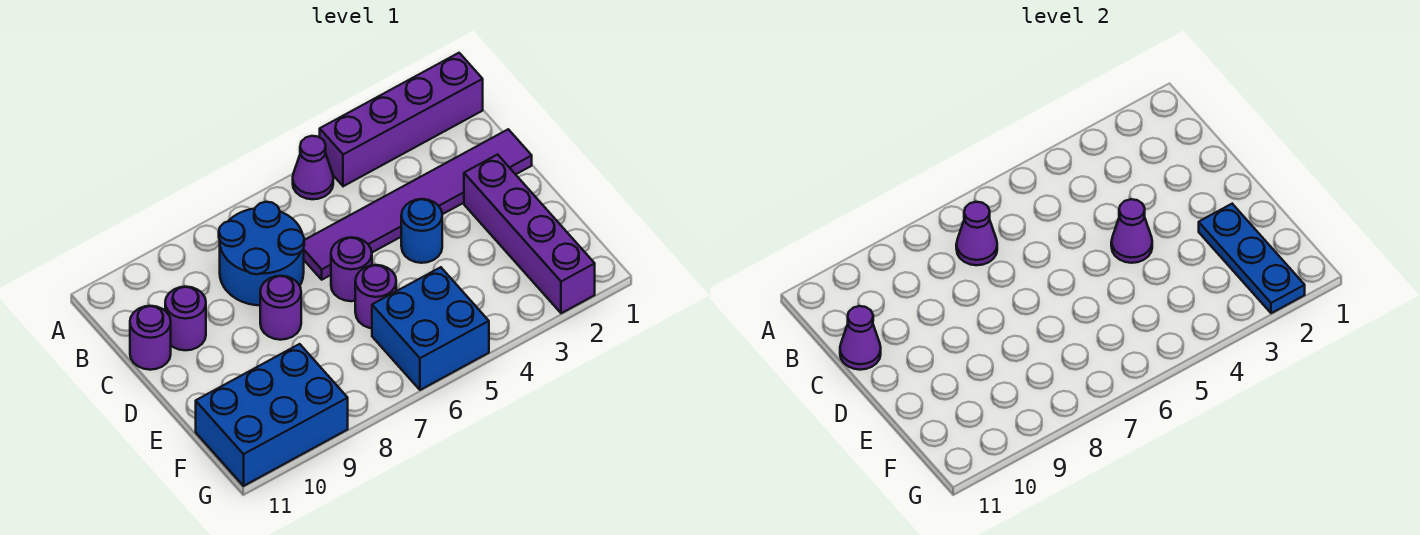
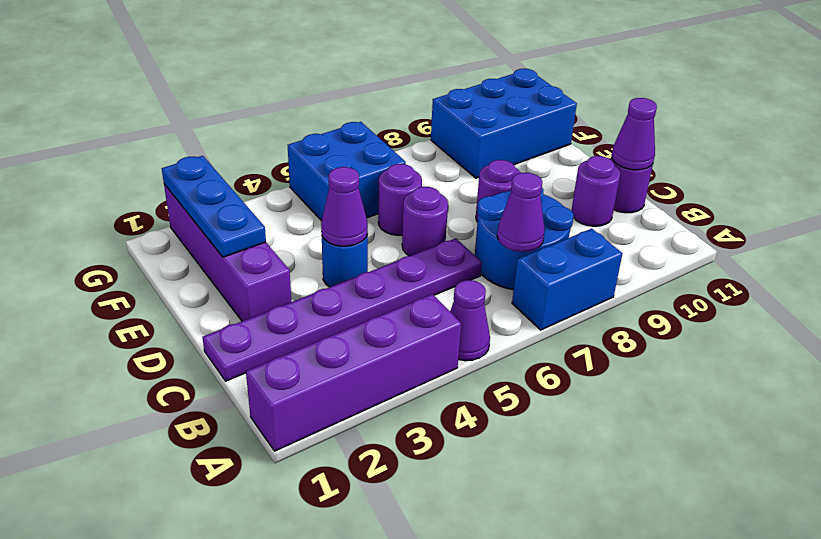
none -> blue brick A7:A8 level 1
purple tile C1:C6 level 1 -> purple plate C1:C6 level 1

